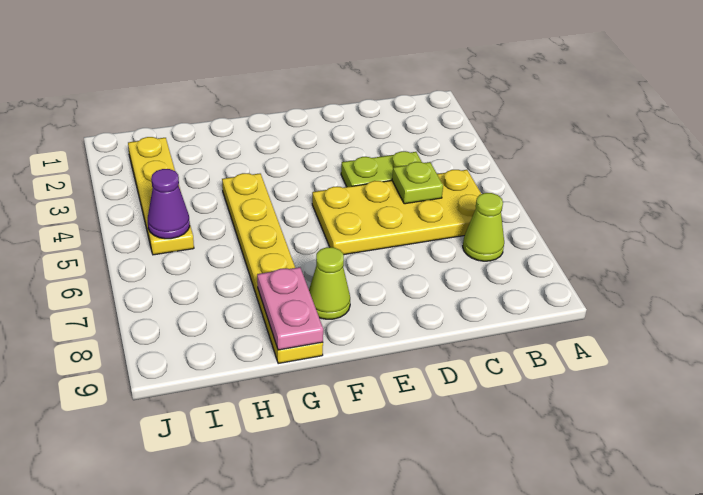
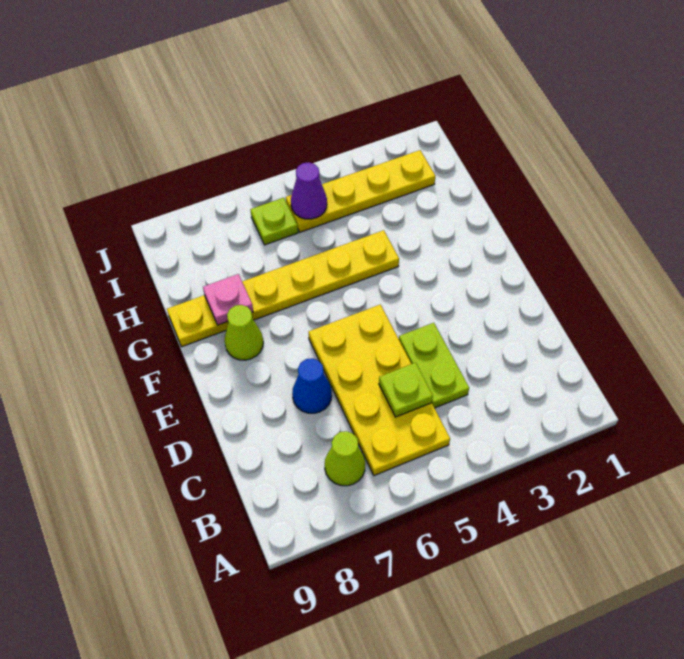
none -> blue cone D7 level 1
pink plate G8:G9 level 2 -> pink plate G8 level 2
none -> lime plate I6 level 1

